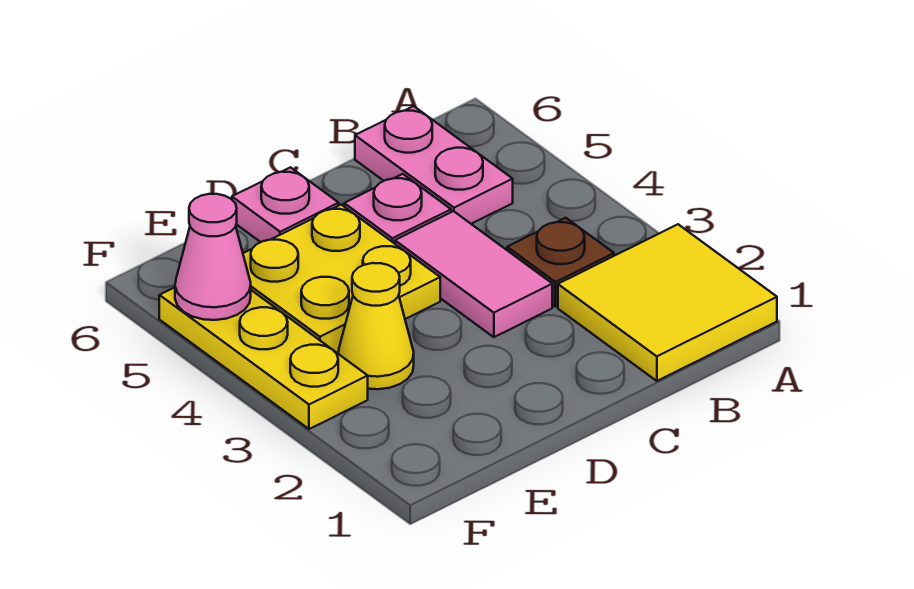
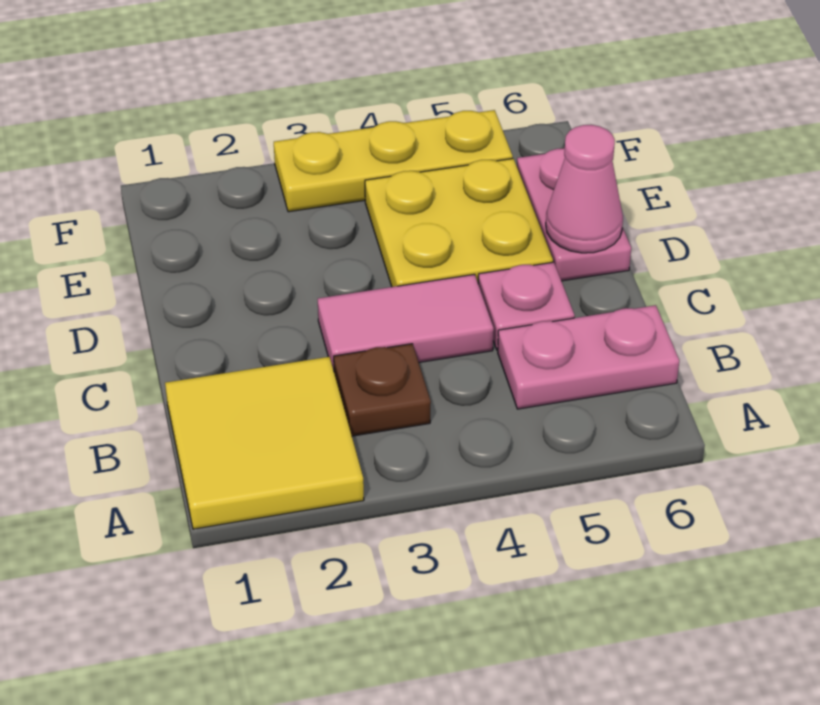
pink plate D6 level 1 -> pink plate D6:E6 level 1
yellow cone E3 level 1 -> none
pink cone F5 level 2 -> pink cone D6 level 2

